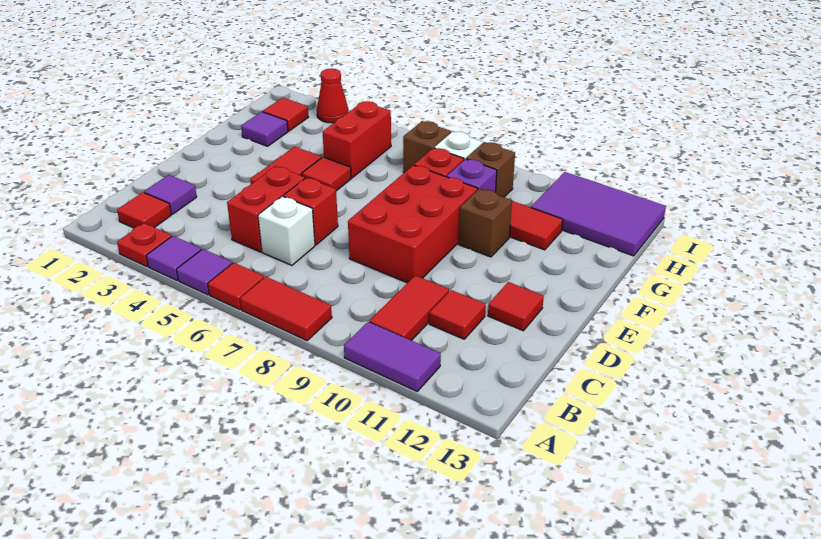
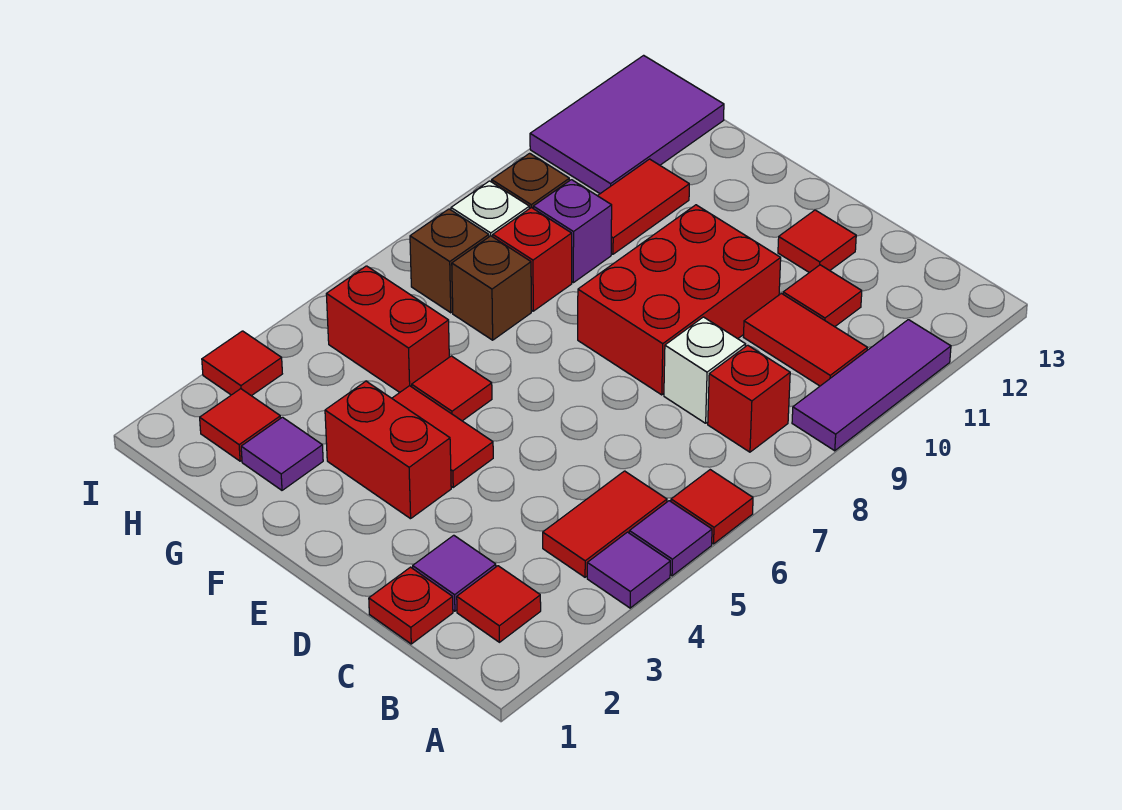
red plate A3 level 1 -> red plate C1 level 1
red tile A7:A8 level 1 -> red tile B4:B5 level 1
purple tile A10:A11 level 1 -> purple tile A9:A11 level 1
red brick C5:D5 level 1 -> red brick E3:F3 level 1
white brick C6 level 1 -> white brick C8 level 1
red brick D6 level 1 -> red brick B8 level 1
red brick D8:F9 level 1 -> red brick D8:E10 level 1
brown brick F10 level 1 -> brown brick G7 level 1
red cone I3 level 1 -> red tile I3 level 1

